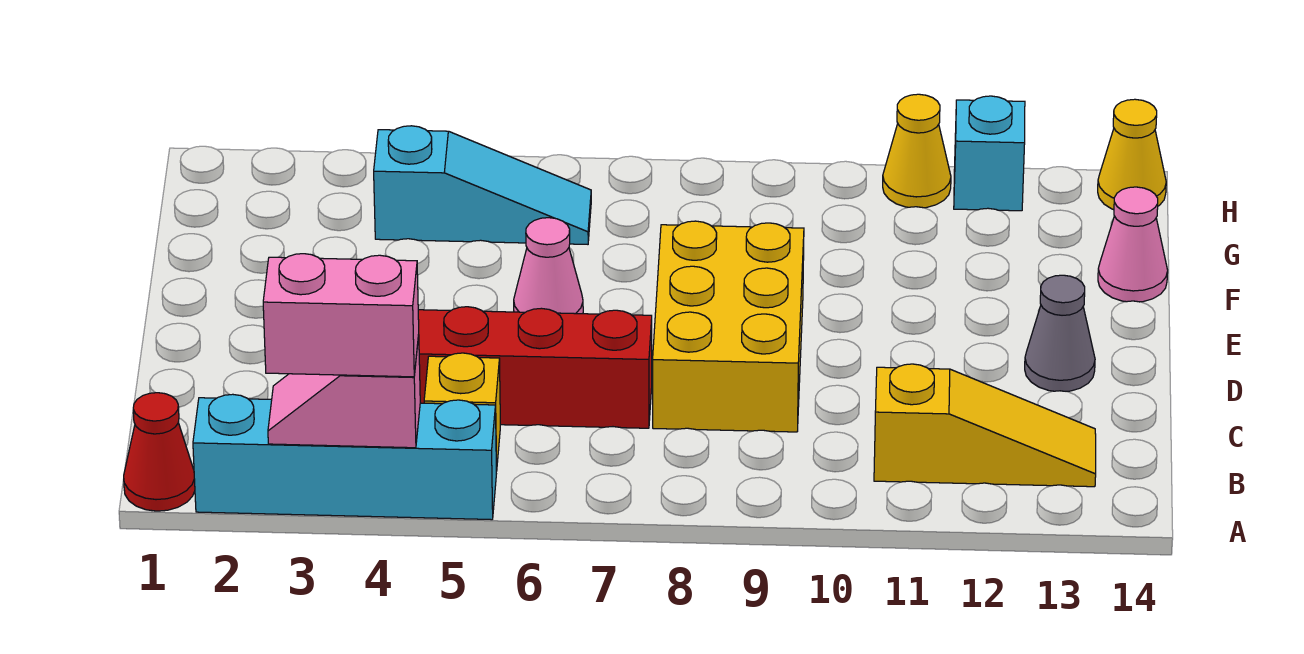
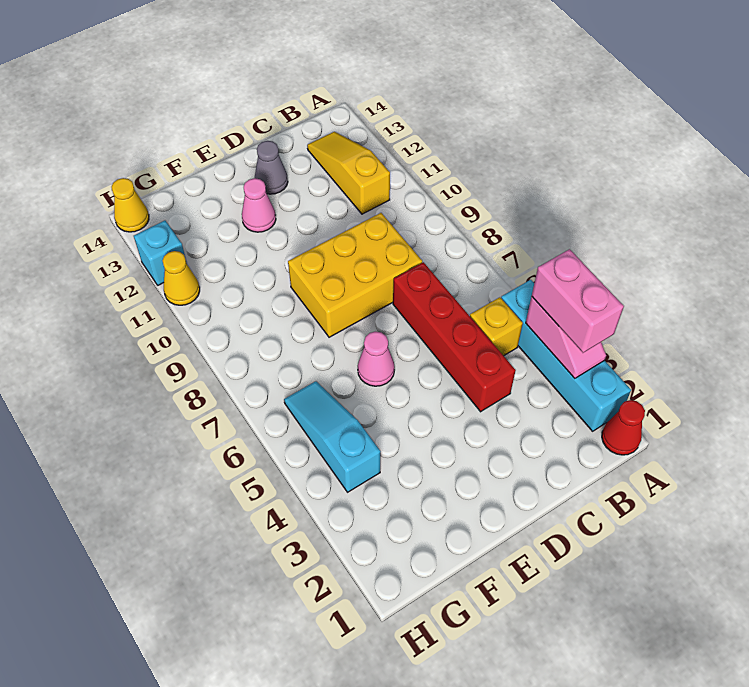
pink cone F14 level 1 -> pink cone E12 level 1

